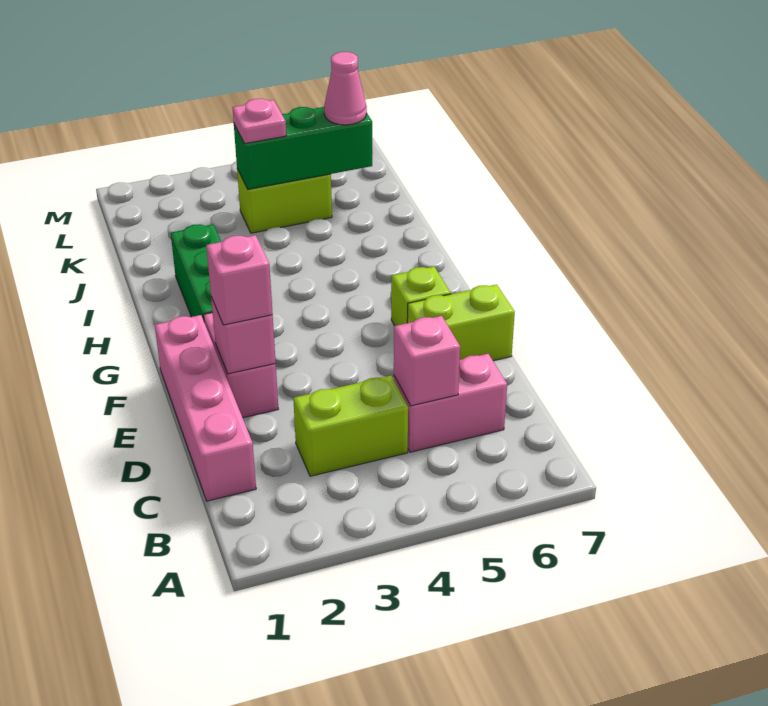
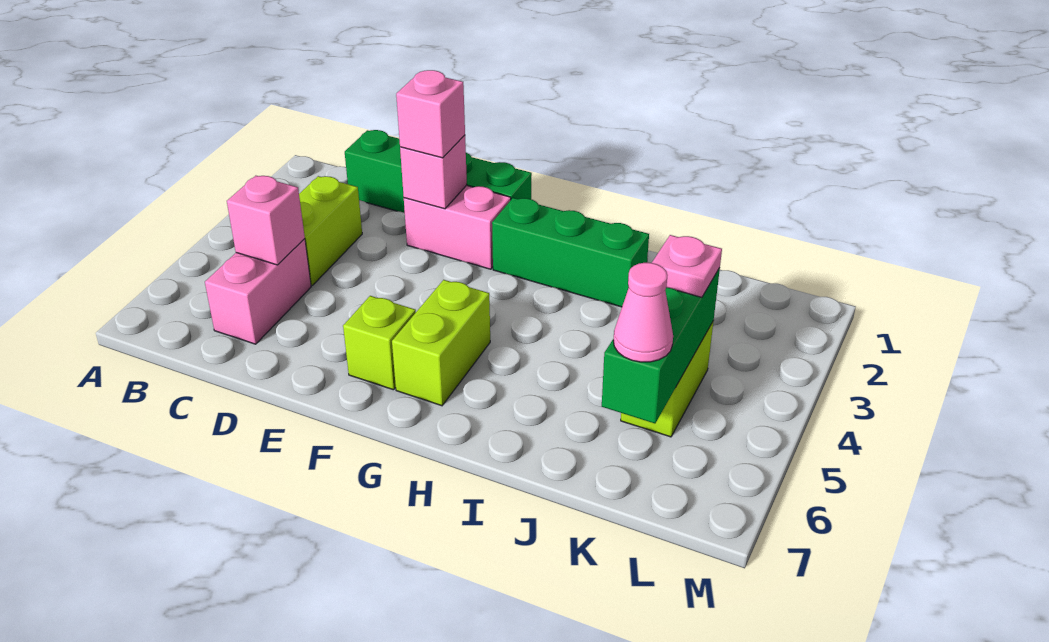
pink brick C1:F1 level 1 -> green brick C1:F1 level 1
lime brick E6:E7 level 1 -> lime brick G5:G6 level 1

